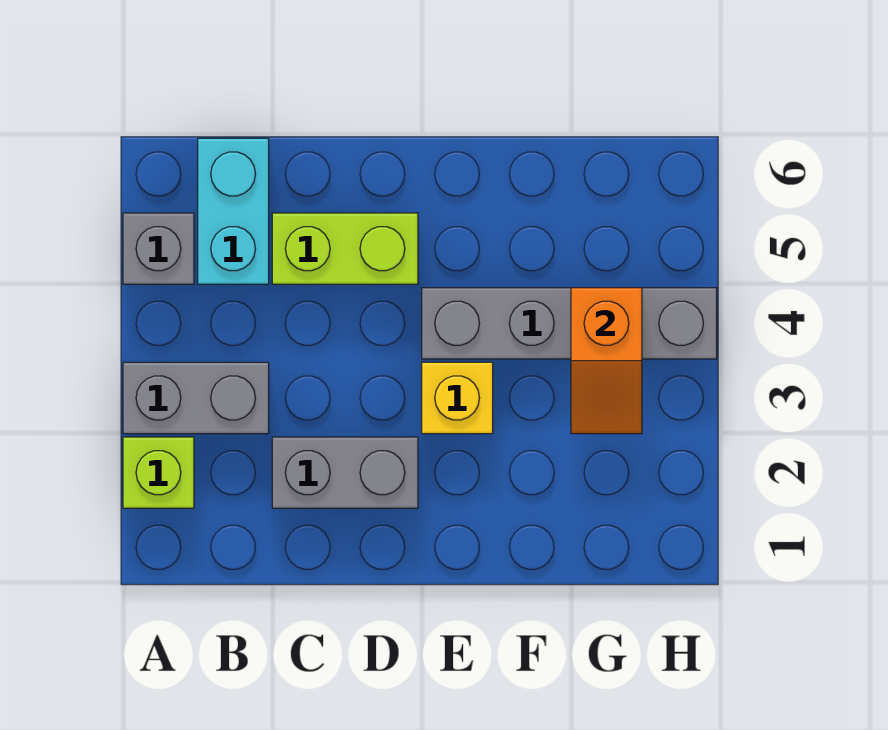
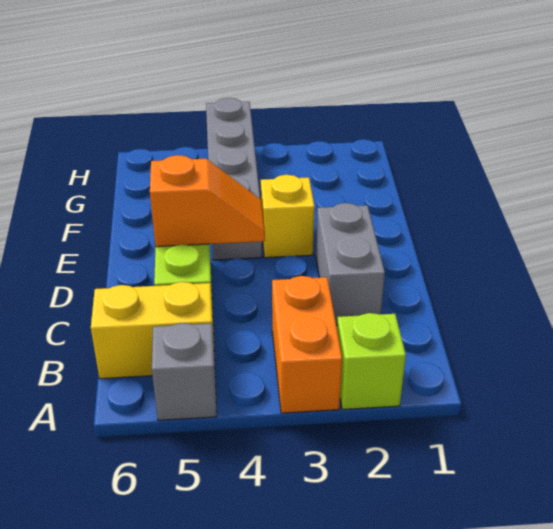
grey brick A3:B3 level 1 -> orange brick A3:B3 level 1
cyan brick B5:B6 level 1 -> yellow brick B5:B6 level 1
orange slope G3:G4 level 2 top 4 -> orange slope D4:D5 level 2 top 5

